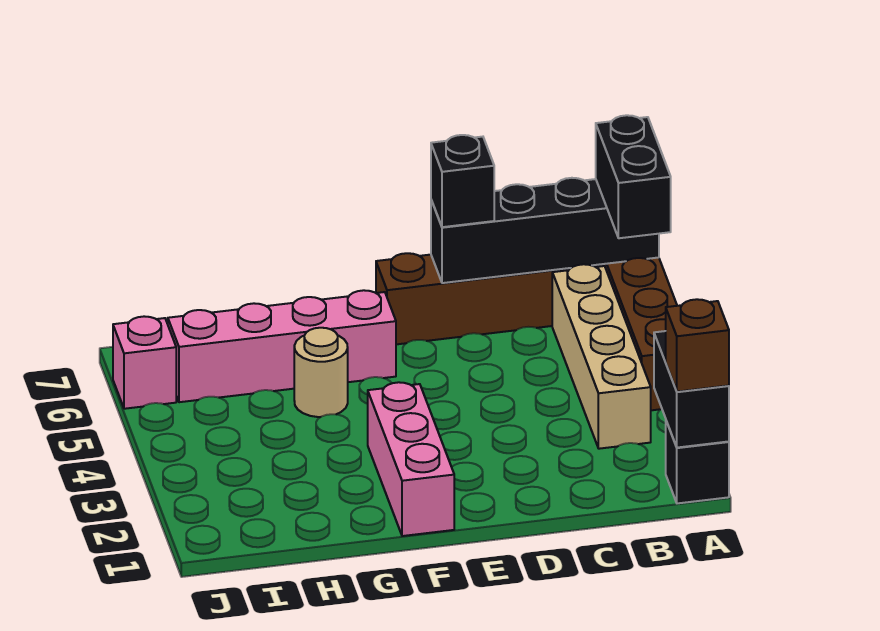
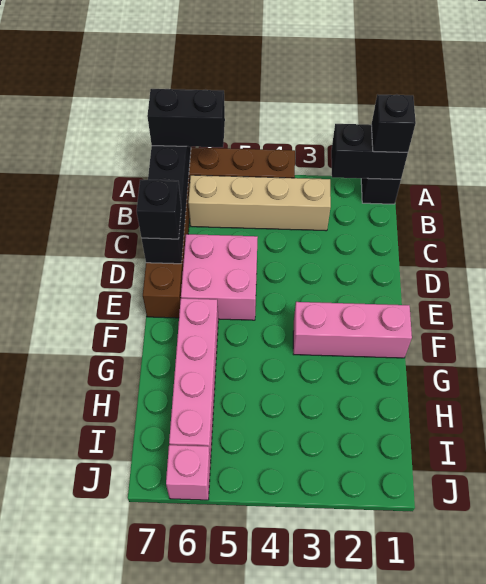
brown brick A1 level 3 -> black brick A1 level 3
none -> pink brick D5:E6 level 1
tan round brick G5 level 1 -> none

